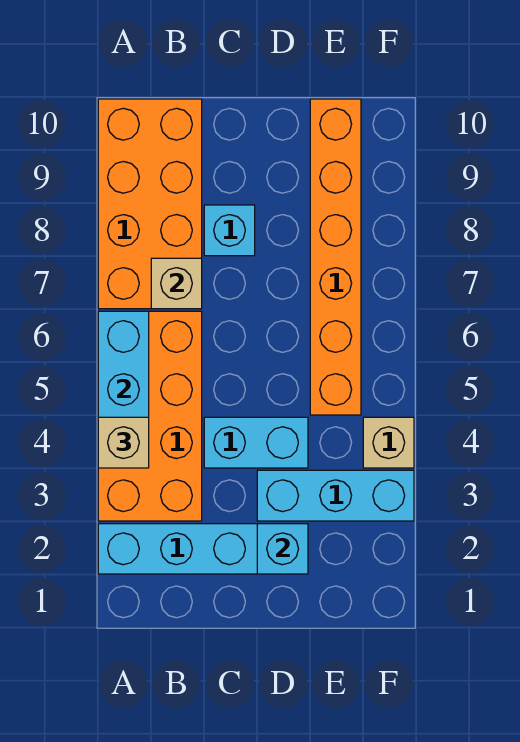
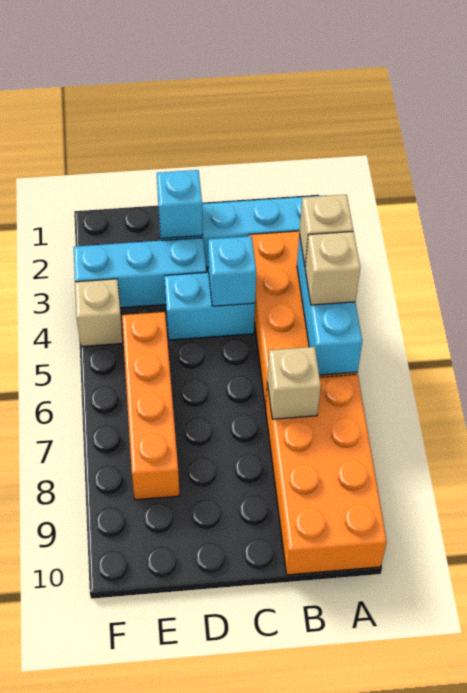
none -> tan brick A5 level 3
cyan brick C8 level 1 -> cyan brick C4 level 2
orange brick E5:E10 level 1 -> orange brick E5:E8 level 1

